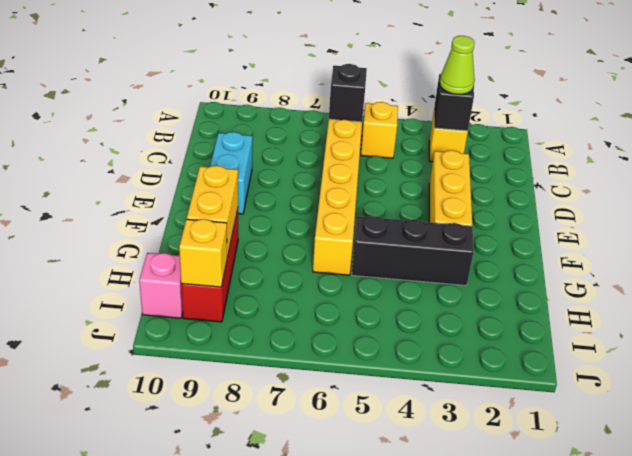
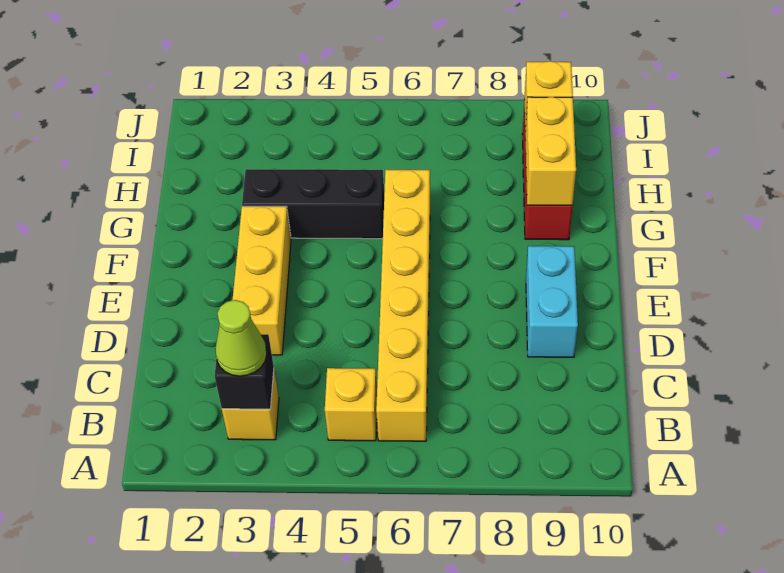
black brick B6 level 2 -> none
pink brick I10 level 1 -> none

